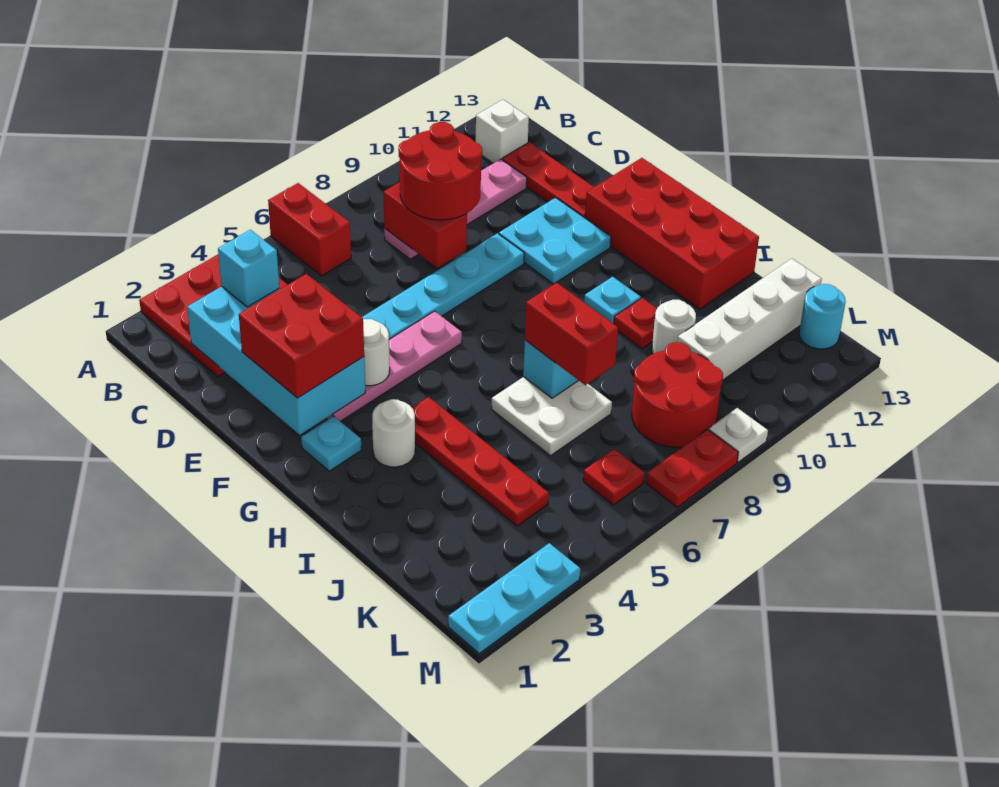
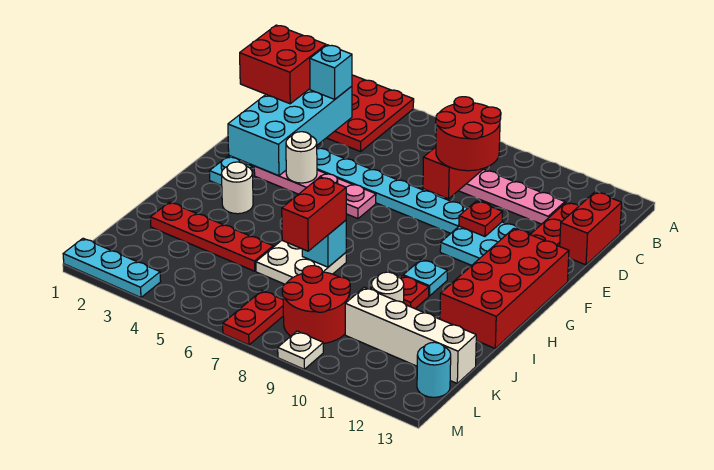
red brick A6:B6 level 1 -> red brick C13:D13 level 1
white brick B12 level 1 -> none
red brick E2:F3 level 3 -> red brick C1:D2 level 3
red plate H4:K4 level 1 -> red plate J2:J5 level 1
red plate L6 level 1 -> red plate E10 level 2
red plate M7:M8 level 1 -> red plate L7:M7 level 1

